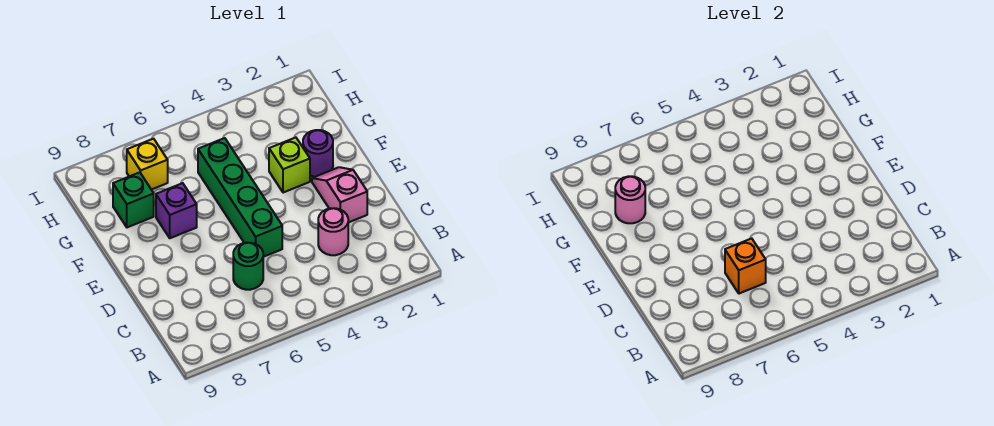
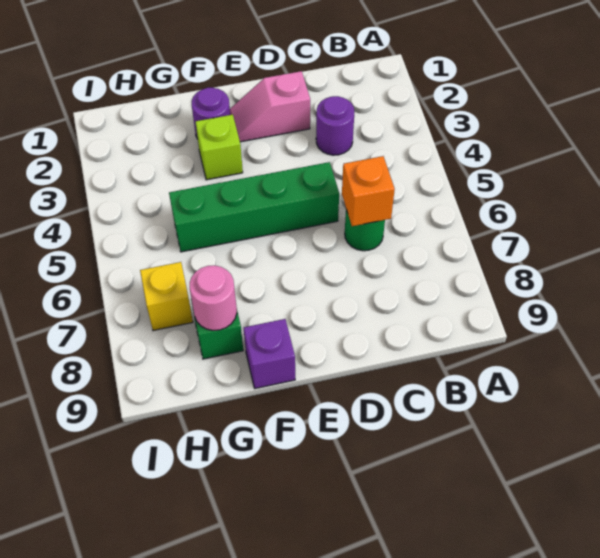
pink round brick C3 level 1 -> purple round brick C3 level 1
purple brick F7 level 1 -> purple brick F9 level 1

